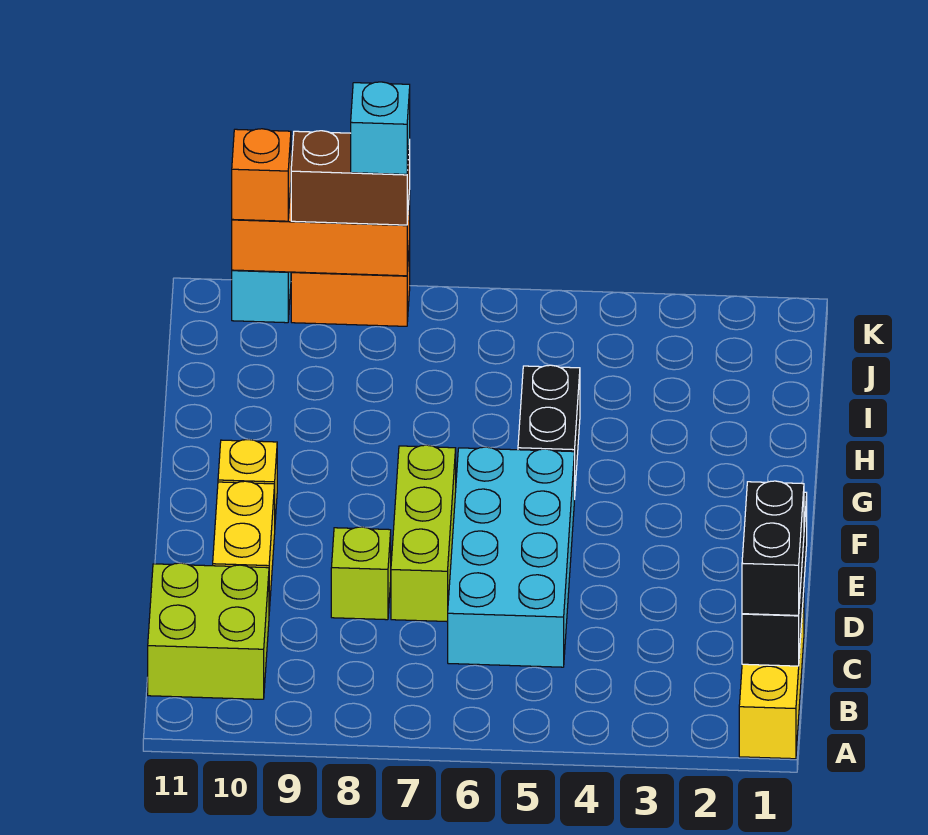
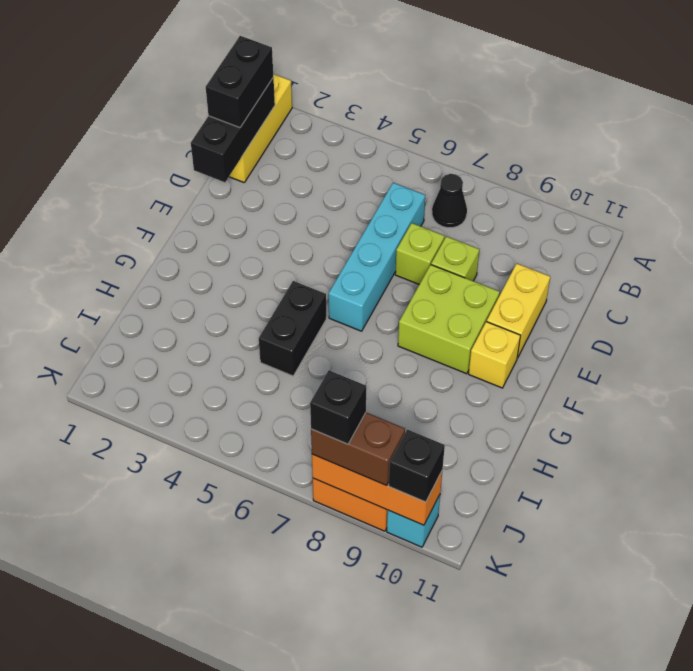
none -> black cone B7 level 1
lime brick B10:C11 level 1 -> lime brick E8:F9 level 1
cyan brick C5:F6 level 1 -> cyan brick C6:F6 level 1
lime brick D7:F7 level 1 -> lime brick D7 level 1
cyan brick K8 level 4 -> black brick K8 level 4
orange brick K10 level 3 -> black brick K10 level 3

